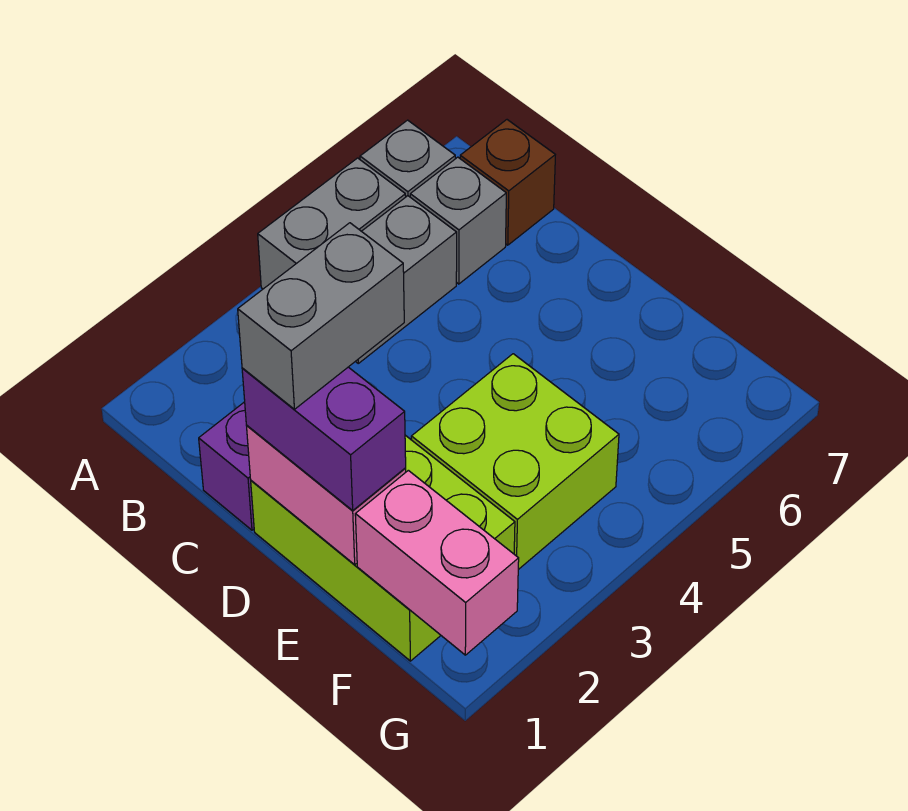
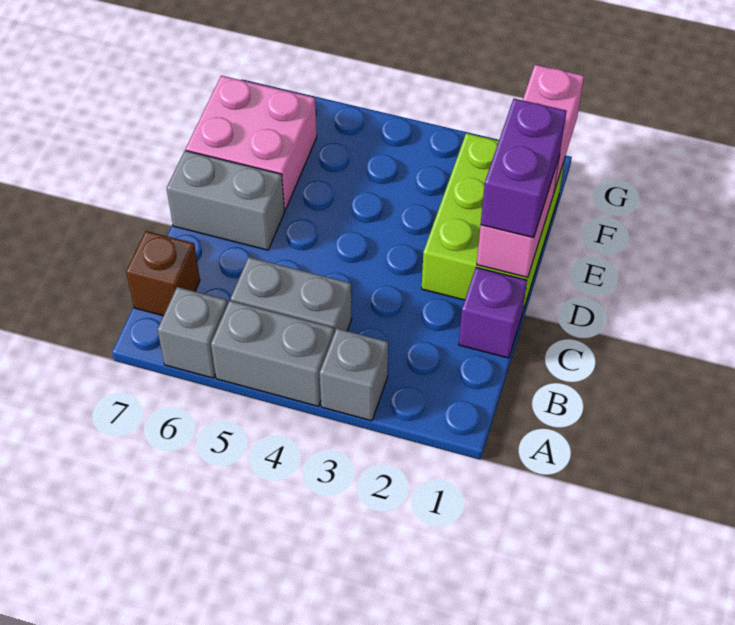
grey brick B6 level 1 -> grey brick A3 level 1
grey brick D1:D2 level 4 -> grey brick D6:D7 level 1
lime brick E3:F4 level 1 -> none
none -> pink brick E6:F7 level 1

